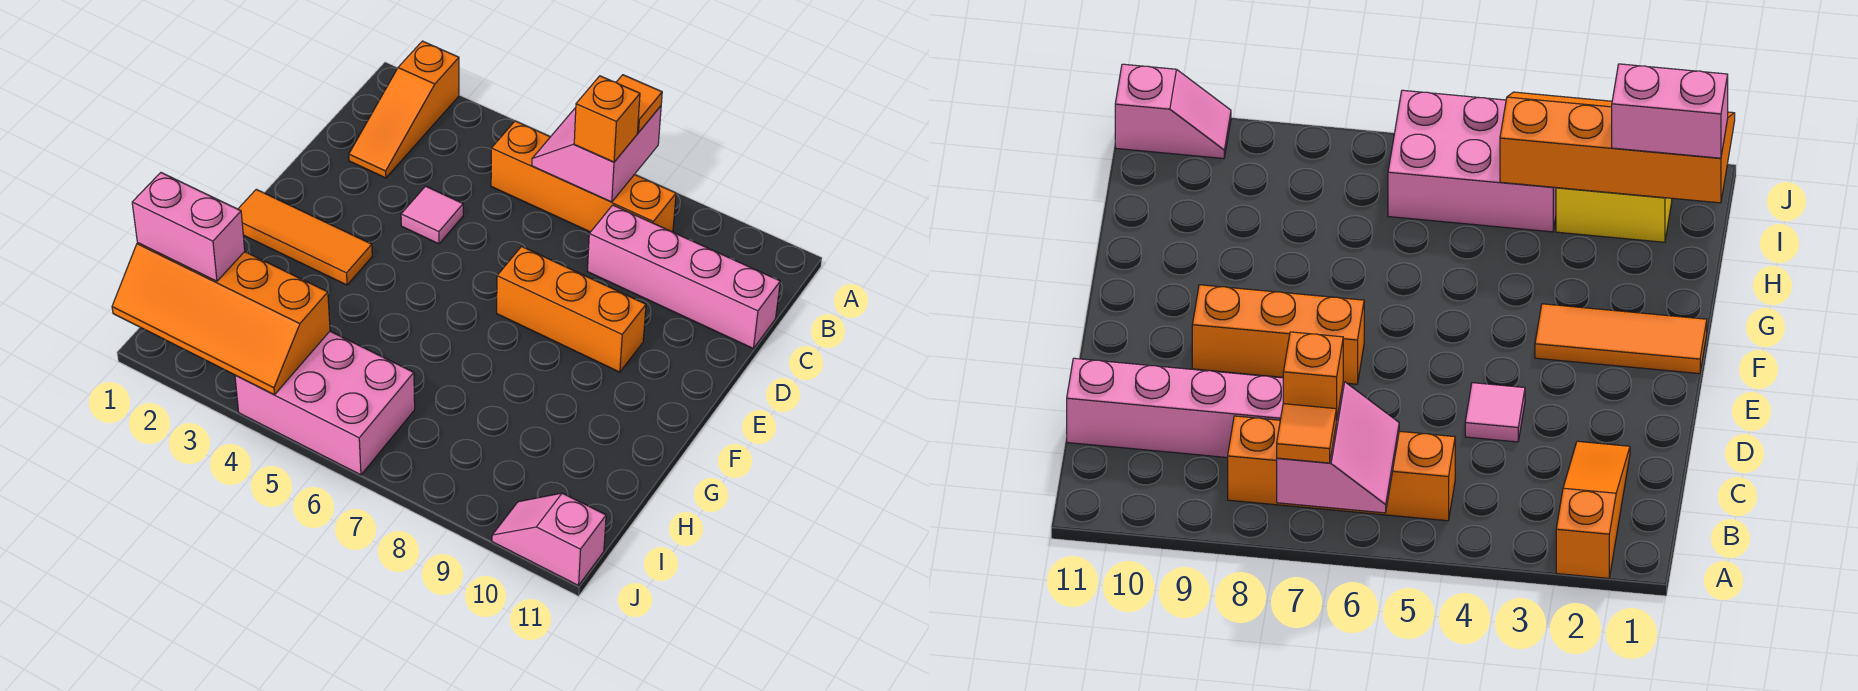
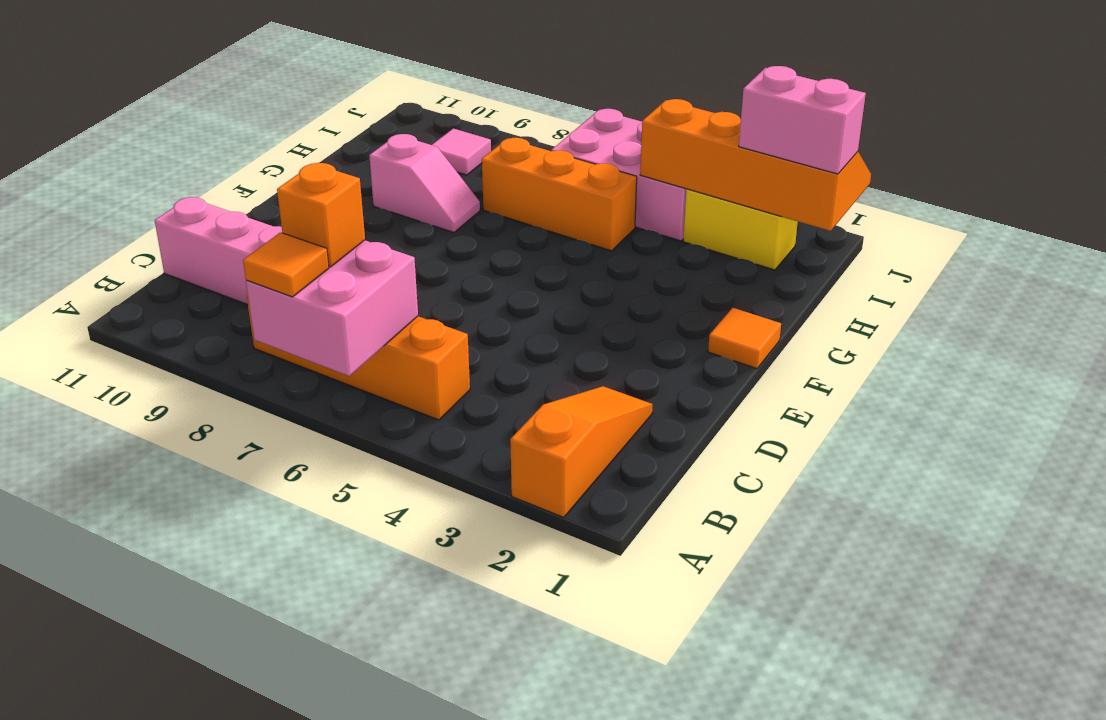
pink slope A6:B7 level 2 top 7 -> pink brick A6:B7 level 2
pink tile D4 level 1 -> pink tile I9 level 1
orange brick E7:E9 level 1 -> orange brick H5:H7 level 1
orange tile F1:F3 level 1 -> orange tile F1 level 1
pink slope J10:J11 level 1 top 11 -> pink slope G8:G9 level 1 top 9

